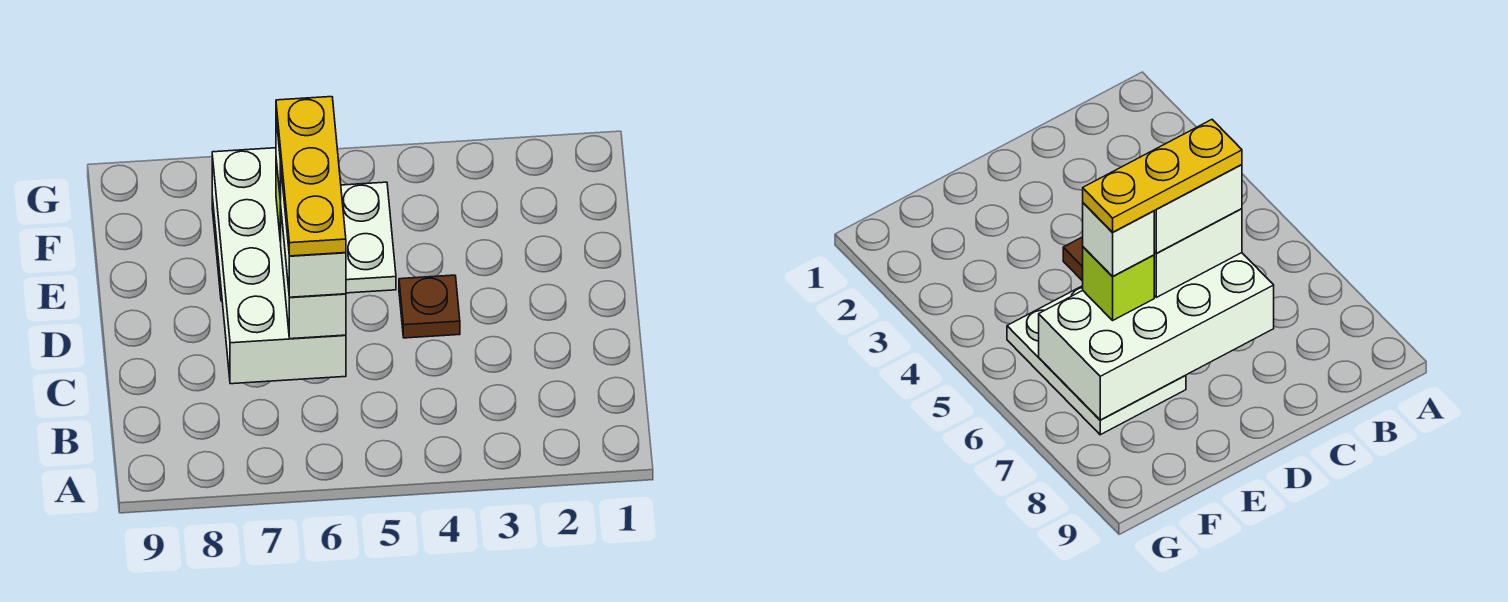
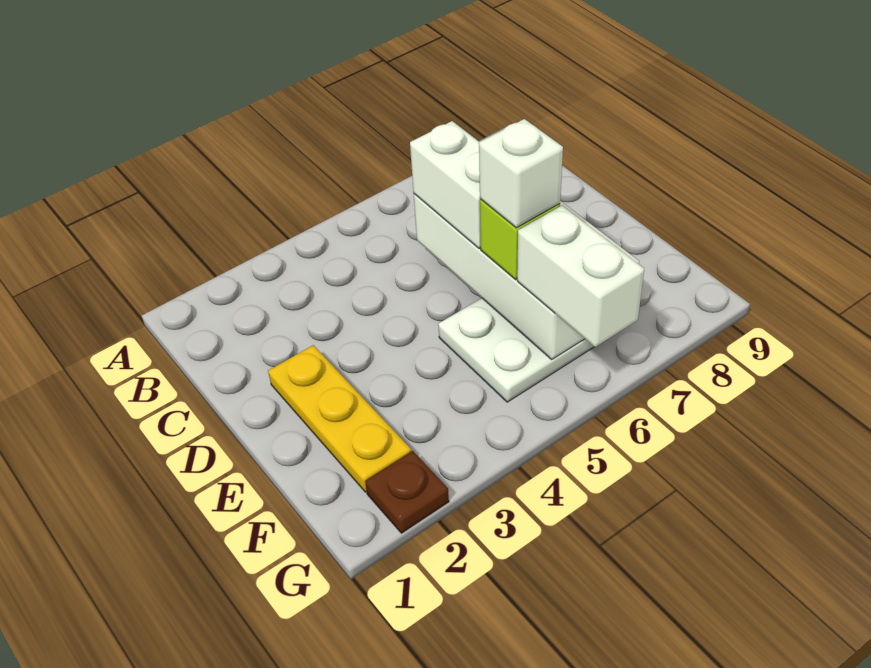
white brick C6:D6 level 4 -> white brick F6:G6 level 3
yellow plate C6:E6 level 5 -> yellow plate D2:F2 level 1
brown plate D4 level 1 -> brown plate G2 level 1

